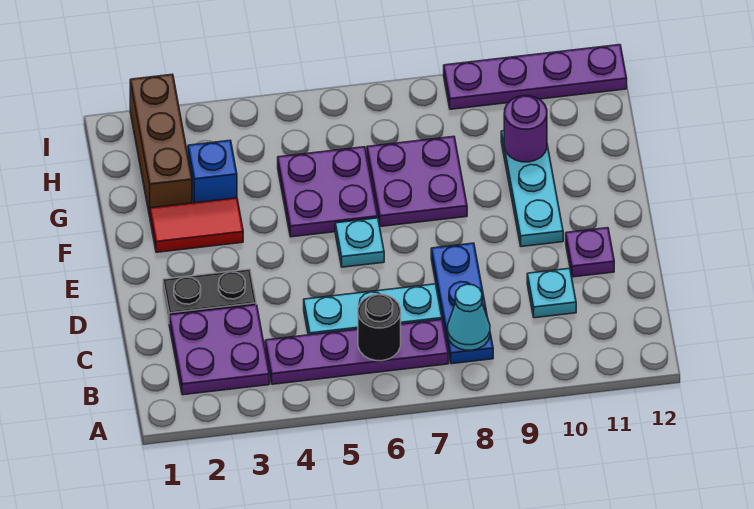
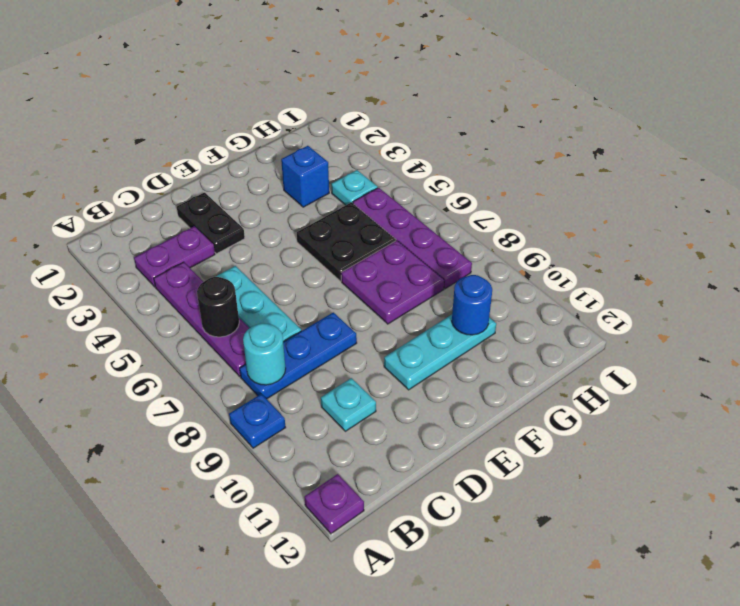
none -> blue plate A9 level 1
purple plate B2:C3 level 1 -> purple plate B3:C3 level 1
cyan cone B8 level 2 -> cyan round brick B8 level 2
purple plate D11 level 1 -> purple plate A12 level 1
cyan plate E6 level 1 -> cyan plate H4 level 1
red tile F2:F3 level 1 -> none
purple plate F5:G6 level 1 -> black plate F5:G6 level 1
brown brick G2:I2 level 1 -> none
purple round brick G10 level 2 -> blue round brick G10 level 2
purple plate I9:I12 level 1 -> purple plate H5:H8 level 1

